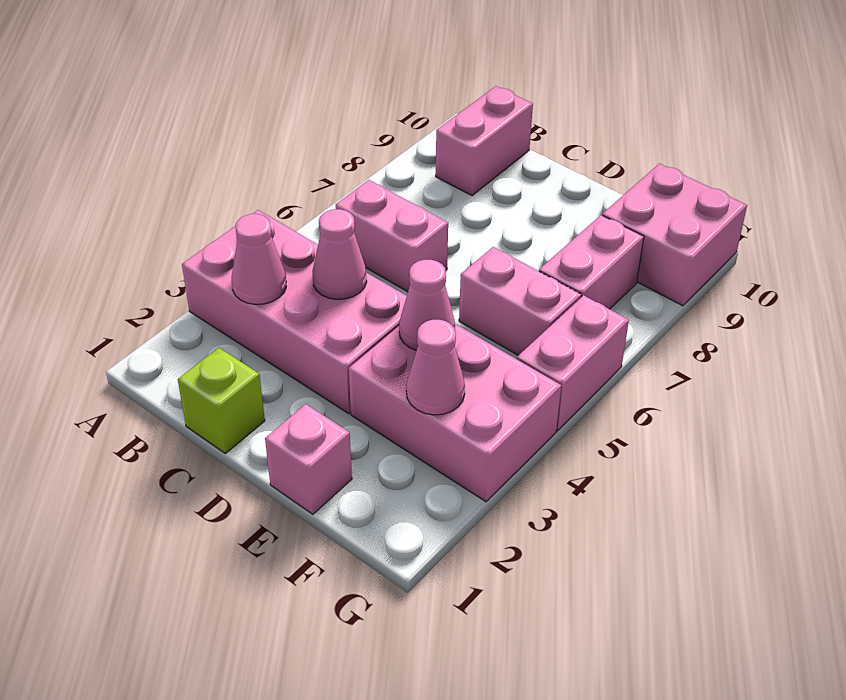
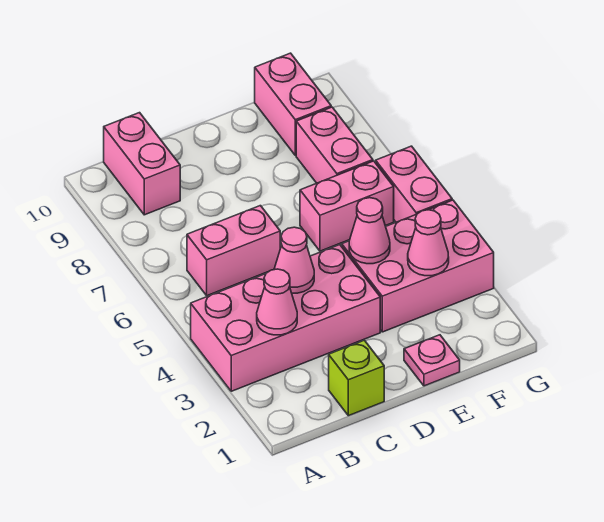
pink brick E1 level 1 -> pink plate E1 level 1
pink brick F9:G10 level 1 -> pink brick F9:F10 level 1

